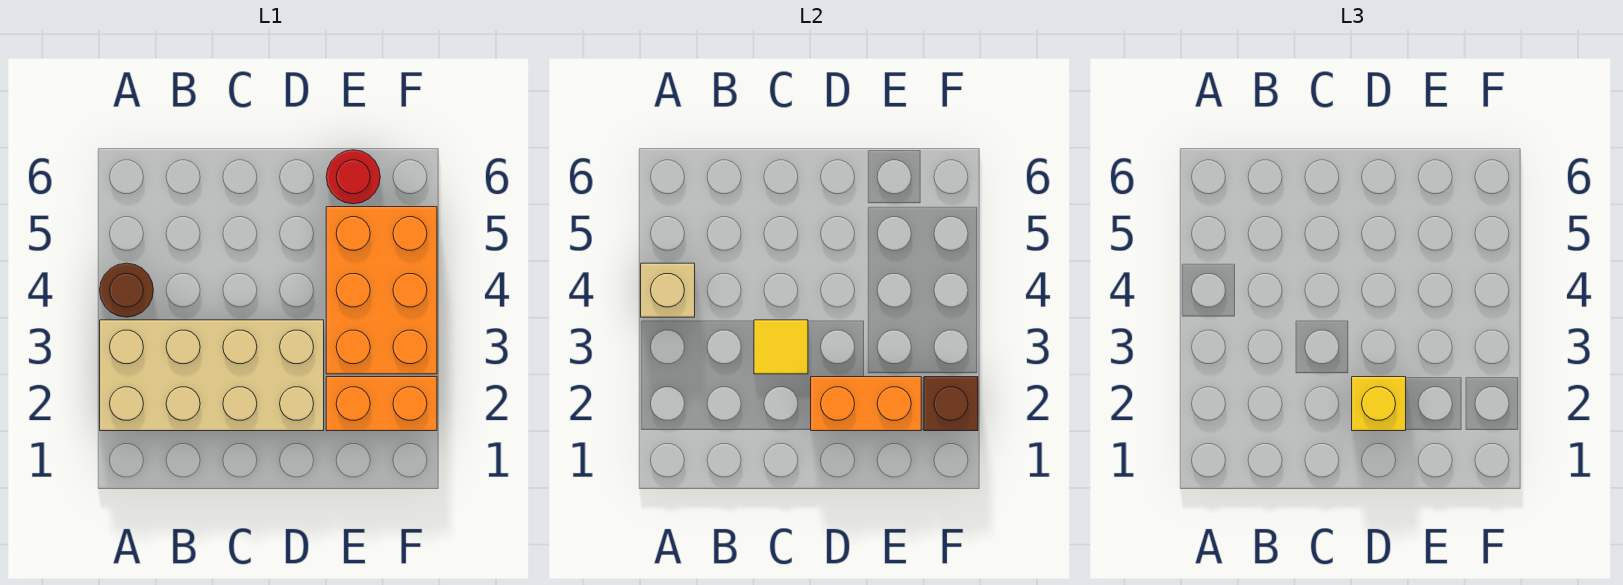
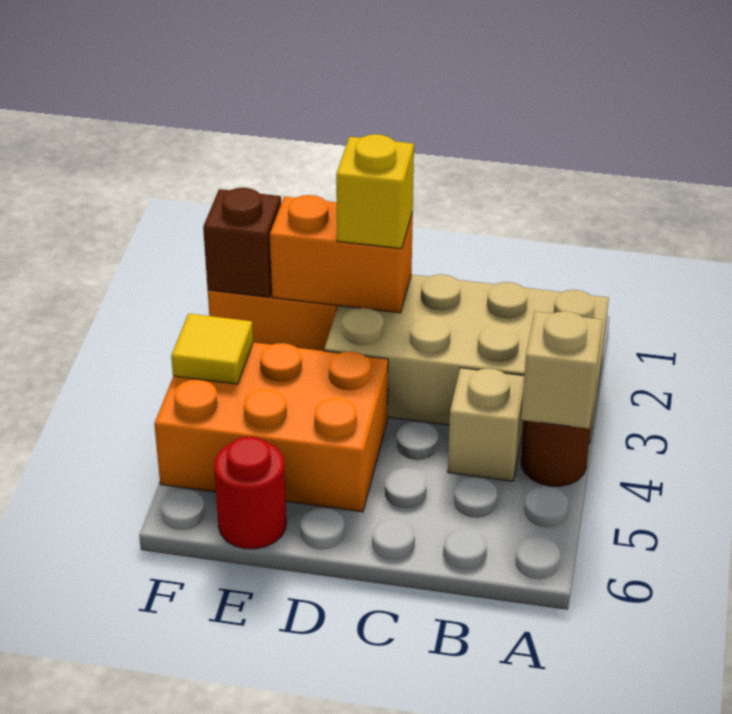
none -> tan brick B4 level 1
yellow tile C3 level 2 -> yellow tile F4 level 2
orange brick E3:F5 level 1 -> orange brick D4:F5 level 1

